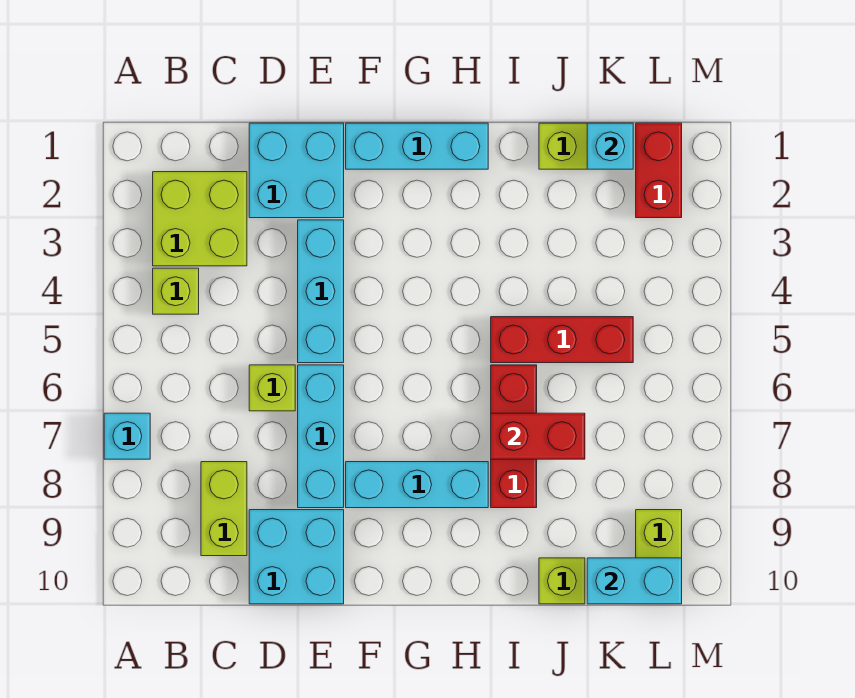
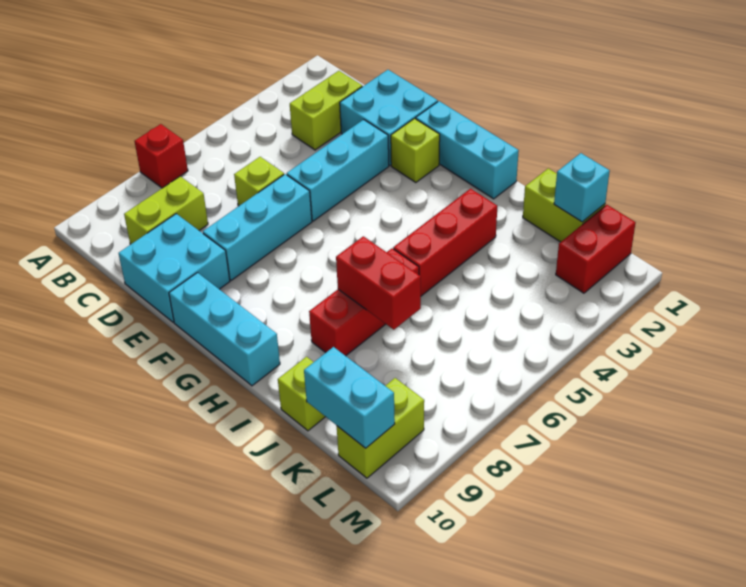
cyan brick A7 level 1 -> red brick A7 level 1
lime brick B2:C3 level 1 -> lime brick C2:C3 level 1
lime brick B4 level 1 -> lime brick F2 level 1
cyan brick F8:H8 level 1 -> cyan brick F10:H10 level 1
red brick I5:K5 level 1 -> red brick I3:I5 level 1

